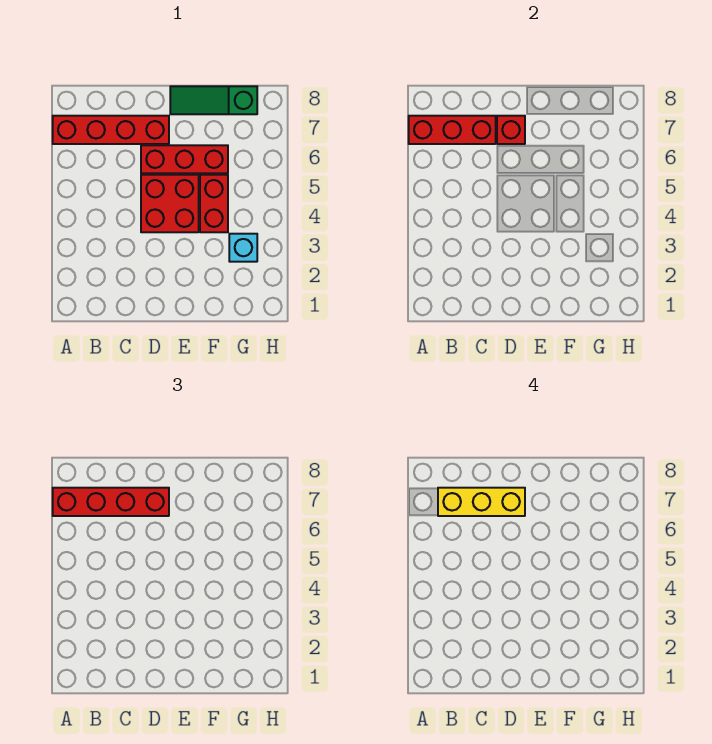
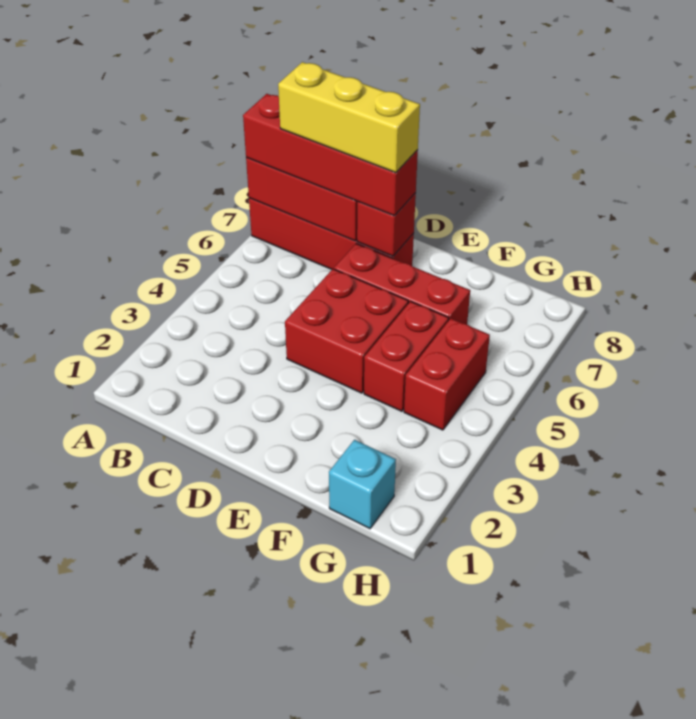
green slope E8:G8 level 1 top G -> none
cyan brick G3 level 1 -> cyan brick G1 level 1
none -> red brick G4:G5 level 1

